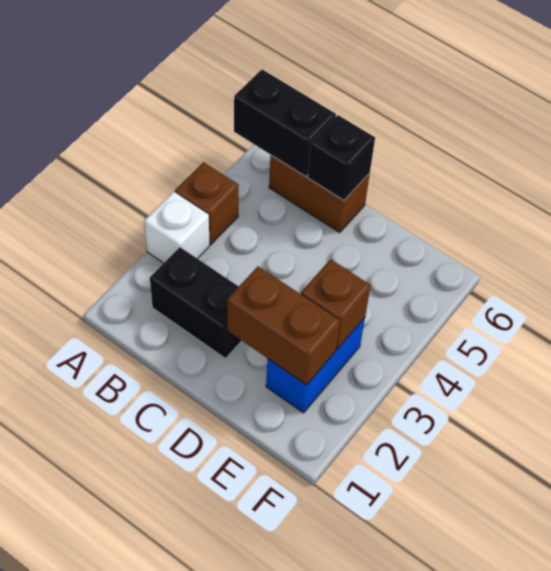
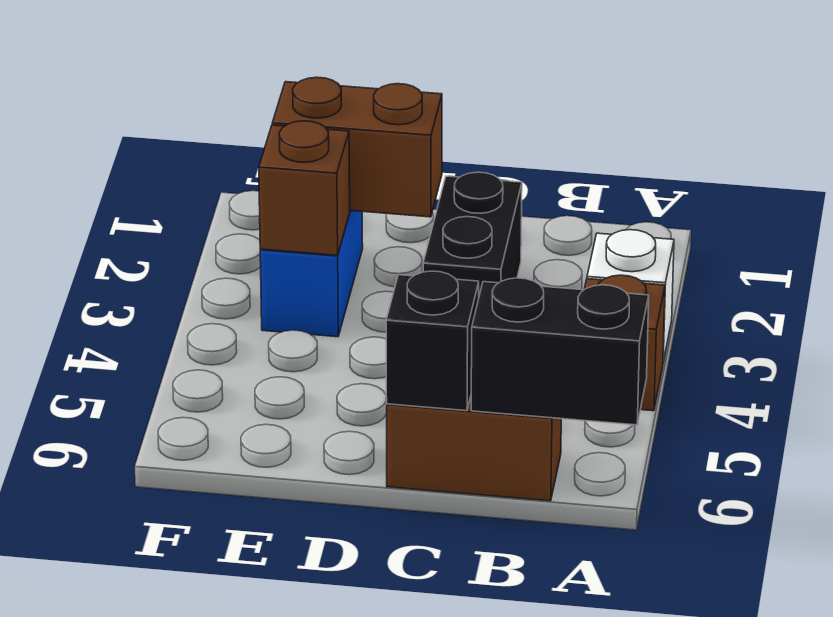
black brick B2:C2 level 1 -> black brick C2:C3 level 1

